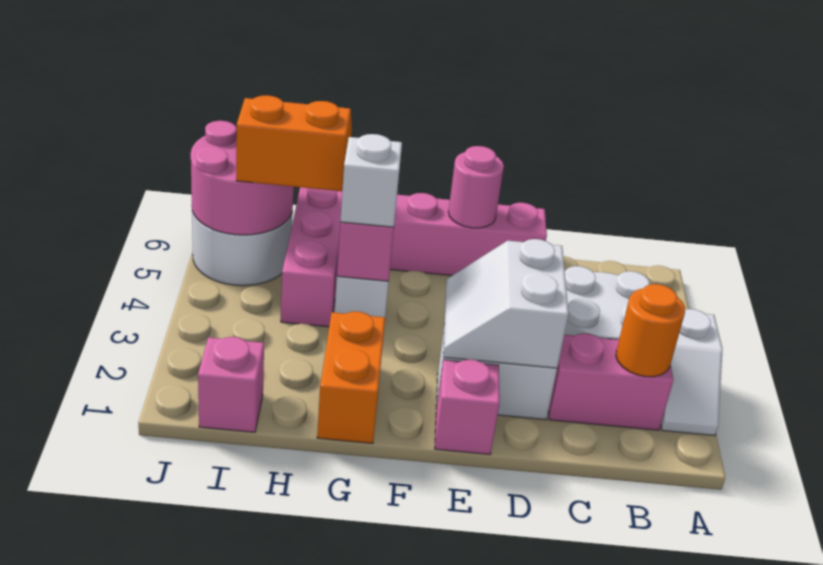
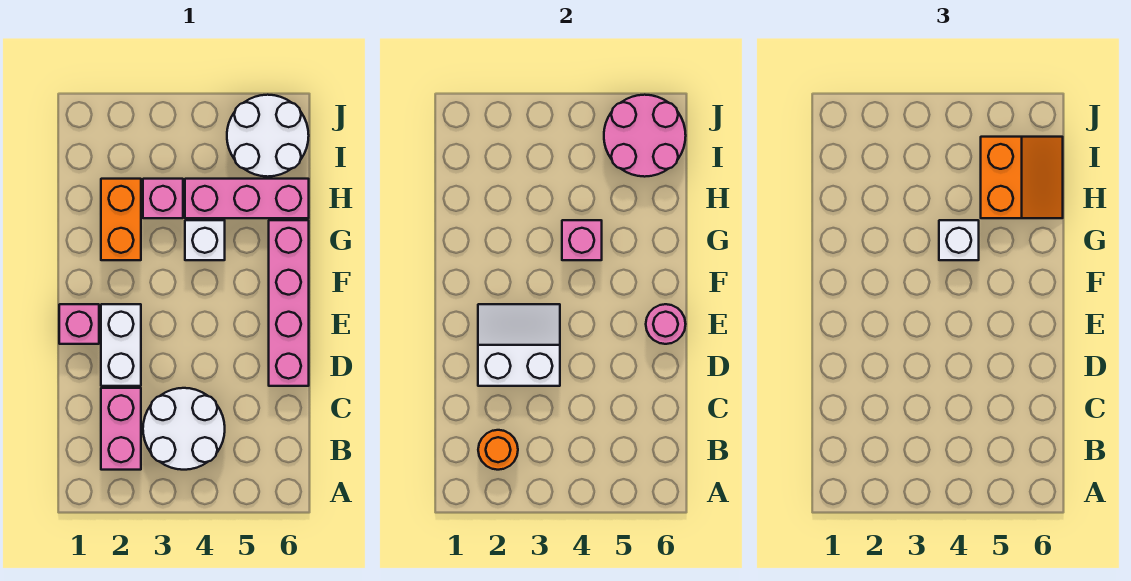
white slope A2:A3 level 1 top 3 -> none
orange brick G1:G2 level 1 -> orange brick G2:H2 level 1
pink brick I1 level 1 -> pink brick H3 level 1

